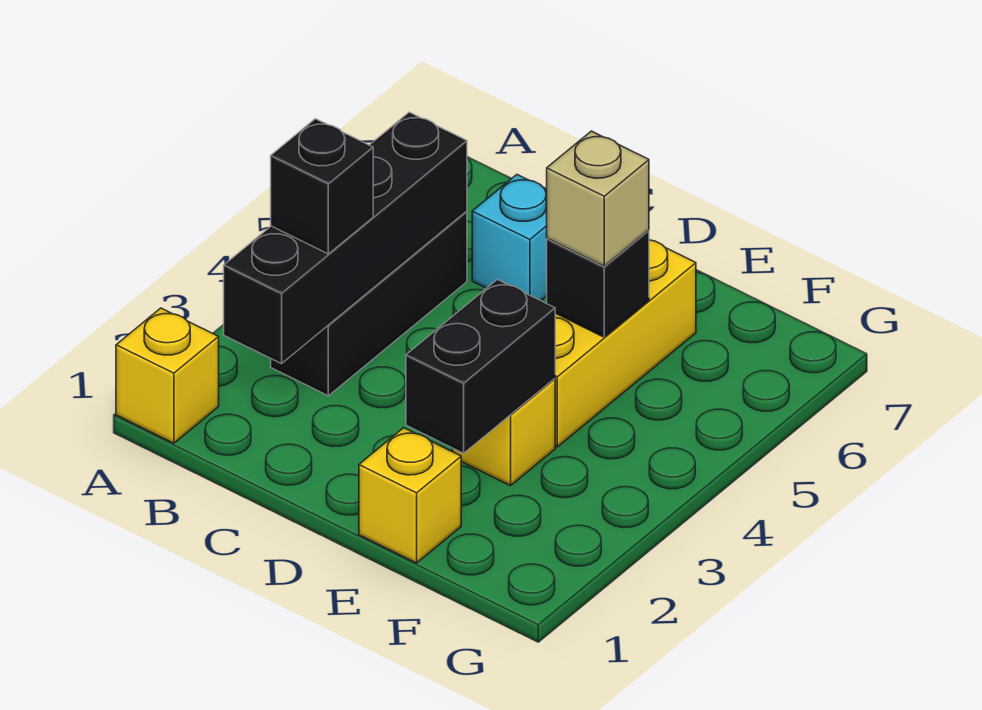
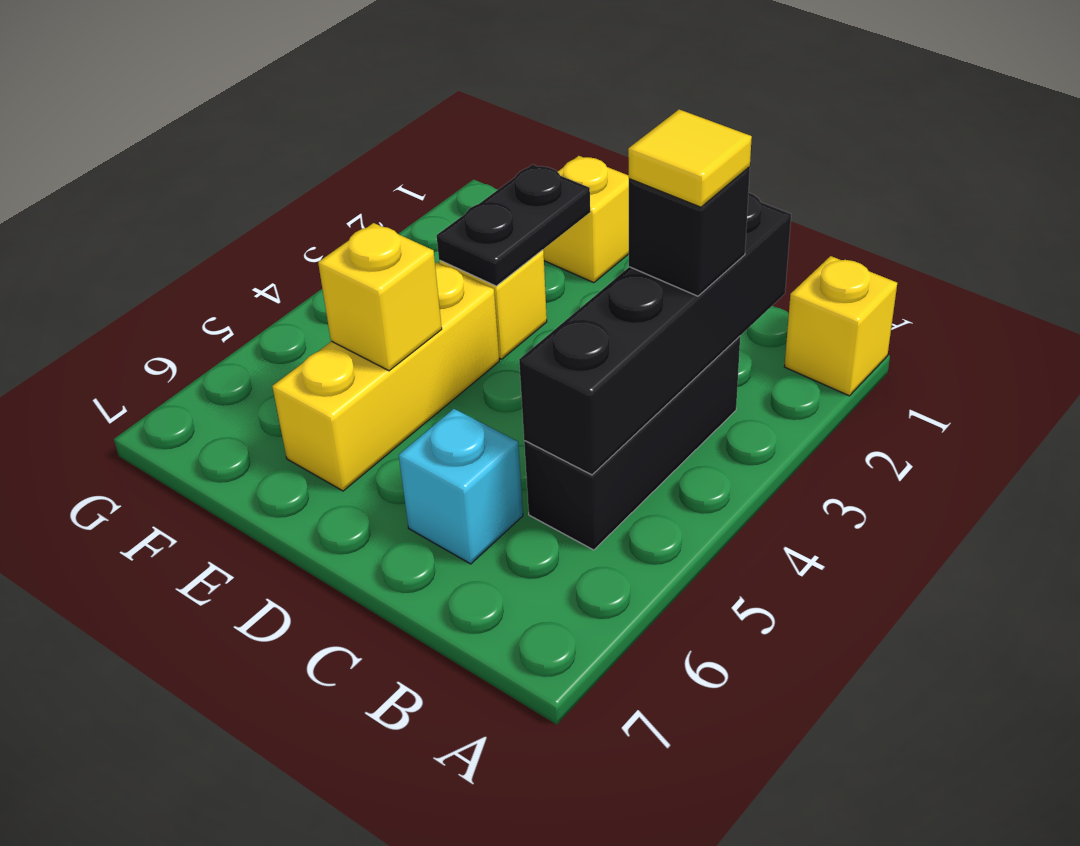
none -> yellow tile B3 level 4
black brick E2:E3 level 2 -> black plate E2:E3 level 2
black brick E5 level 2 -> yellow brick E5 level 2
tan brick E5 level 3 -> none

